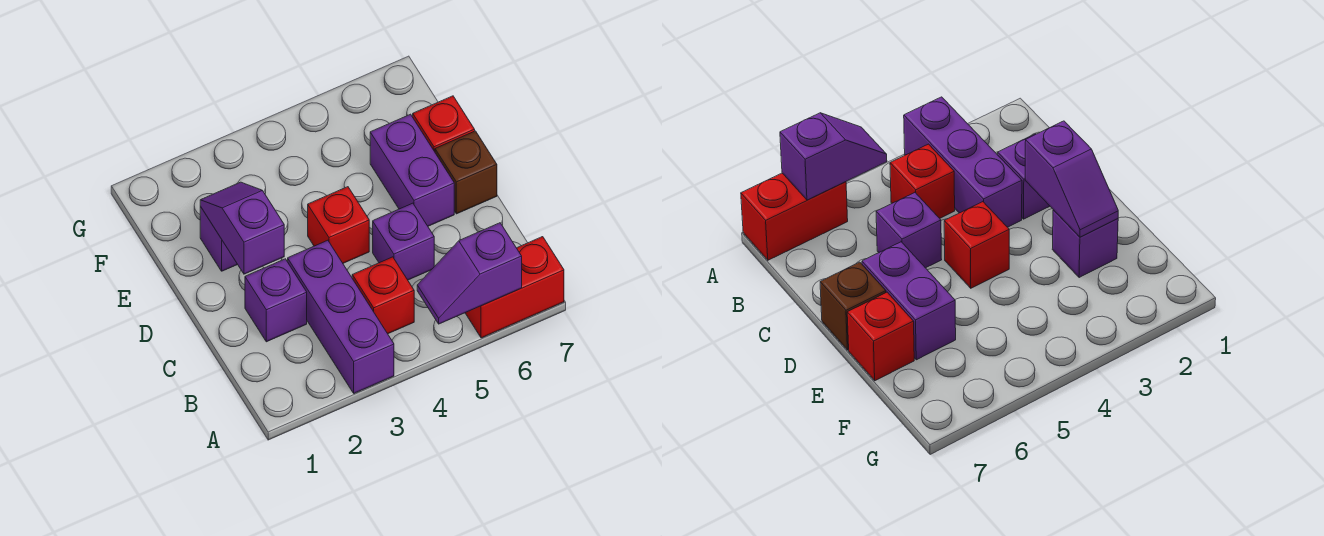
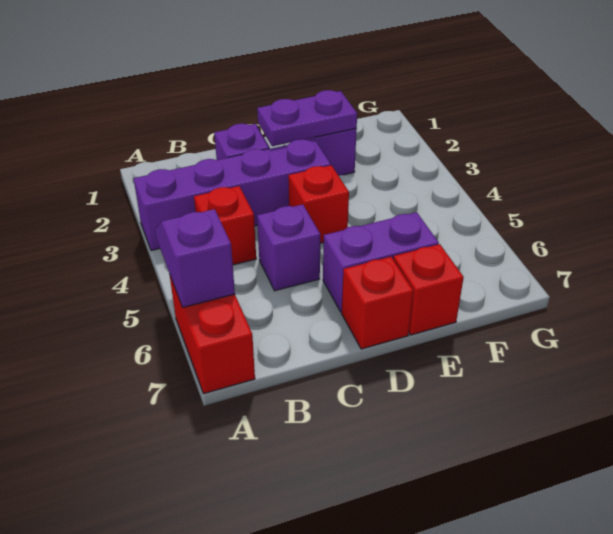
purple brick A3:C3 level 1 -> purple brick A3:D3 level 1
purple slope D2:E2 level 2 top D -> purple plate D2:E2 level 2
brown brick D7 level 1 -> red brick D7 level 1

